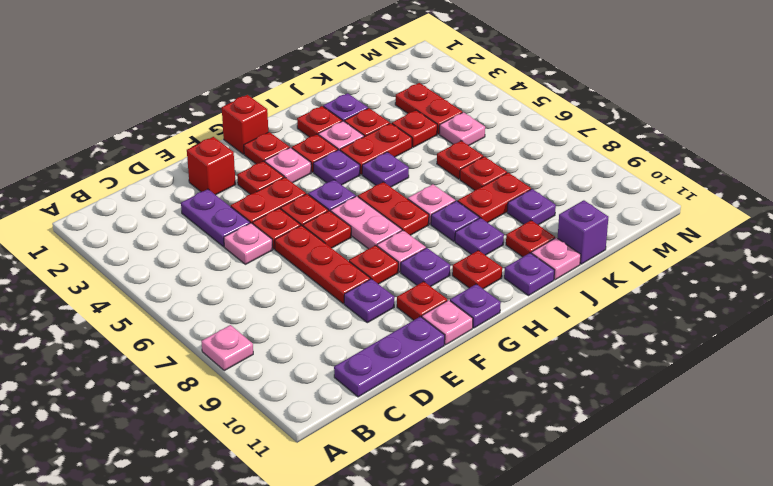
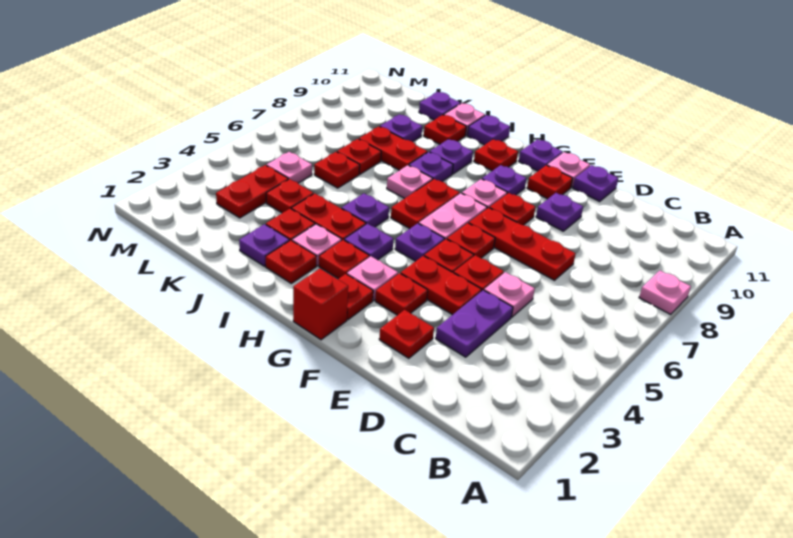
purple plate C11:E11 level 1 -> purple plate E11 level 1
red brick E2 level 1 -> red plate E2 level 1
red plate E6:E8 level 1 -> red plate D7:F7 level 1
purple brick K11 level 1 -> purple plate K11 level 1

